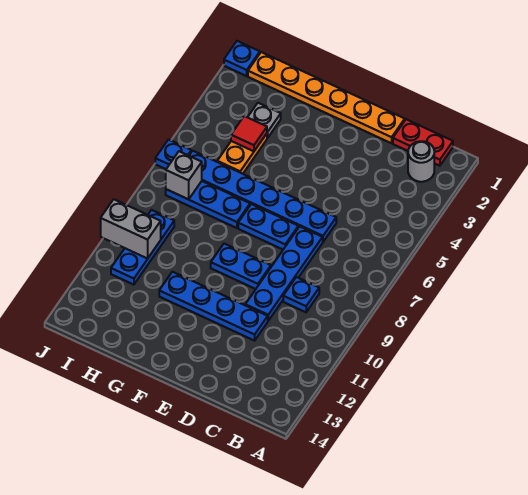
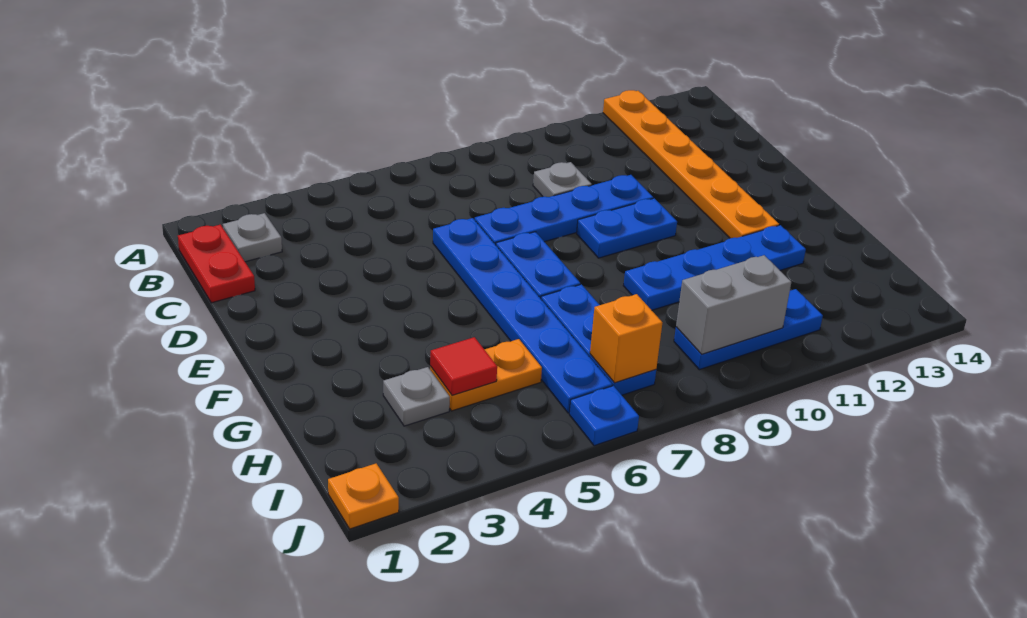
grey round brick B2 level 1 -> grey plate B2 level 1
blue plate C9 level 1 -> grey plate C9 level 1
orange plate D1:I1 level 1 -> orange plate A12:F12 level 1
blue plate D11:G11 level 1 -> blue plate G9:G12 level 1
blue plate E9:F9 level 1 -> blue plate E9:E10 level 1
grey brick I7 level 2 -> orange brick I7 level 2
grey brick I10:J10 level 2 -> grey brick I9:I10 level 2
blue plate J1 level 1 -> orange plate J1 level 1

